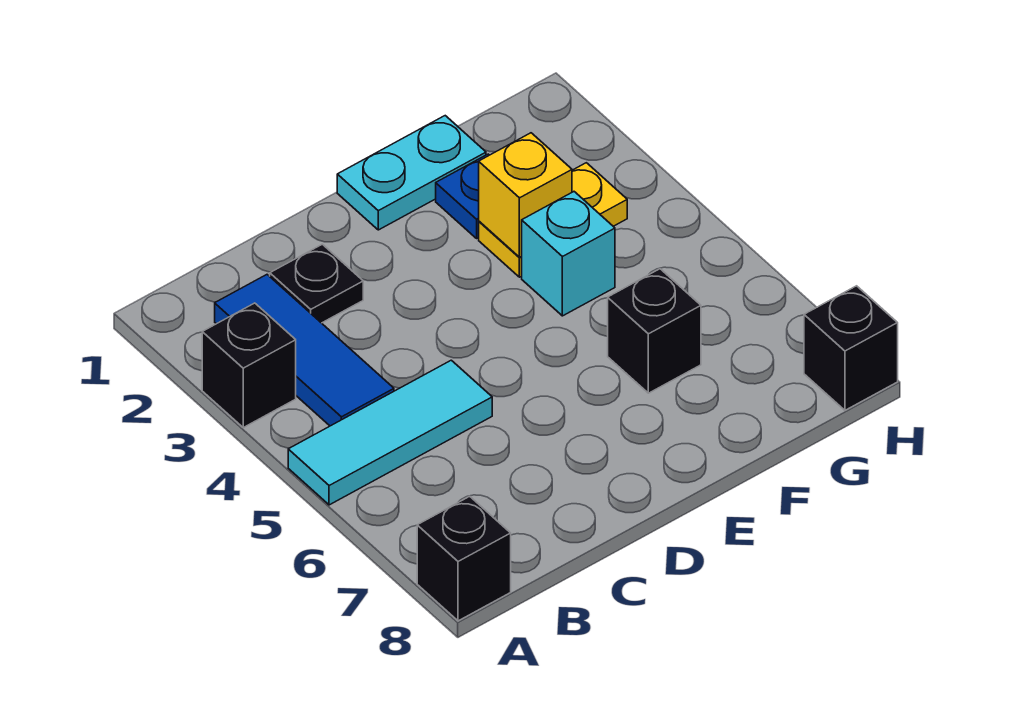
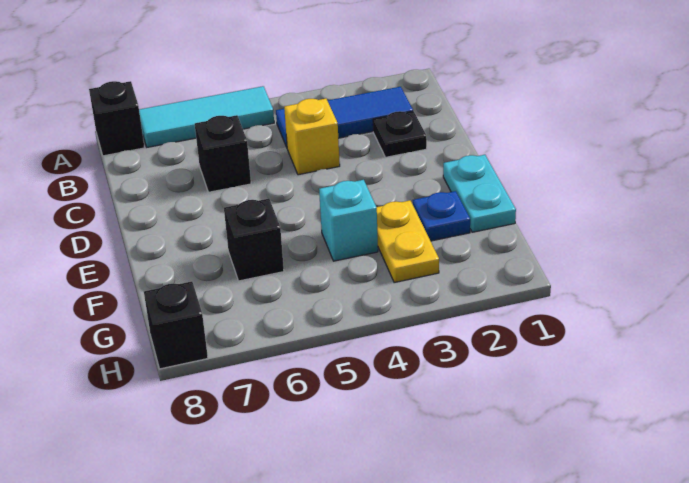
black brick A3 level 1 -> black brick C6 level 1
cyan tile A5:C5 level 1 -> cyan tile A5:A7 level 1
yellow brick F3 level 2 -> yellow brick C4 level 1

